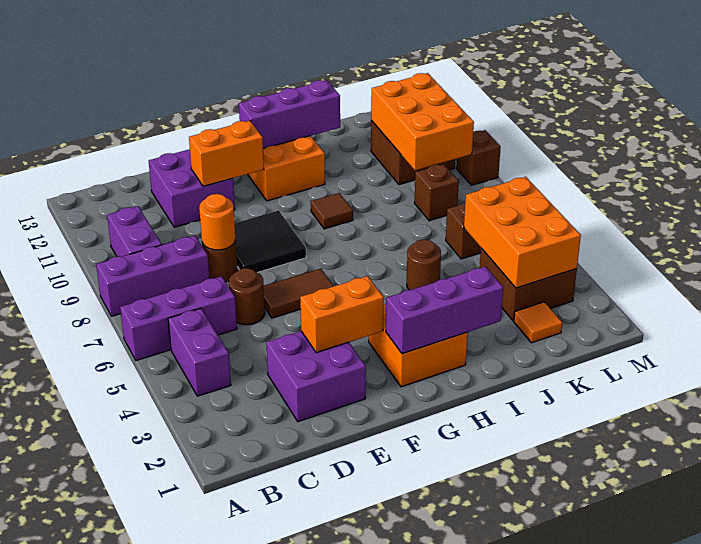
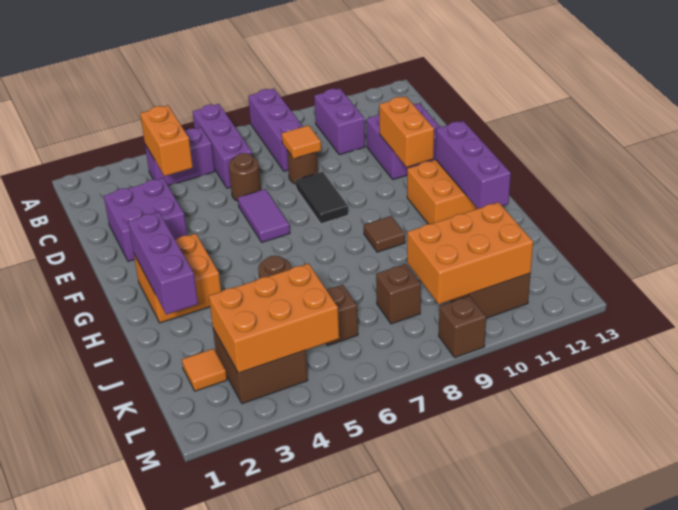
purple brick B9:B10 level 1 -> purple brick B10:C10 level 1
orange round brick D8 level 2 -> orange tile D8 level 2
orange brick E3:F3 level 2 -> orange brick B4:C4 level 2
brown tile E6:F6 level 1 -> purple tile E6:F6 level 1
black tile E8:F9 level 1 -> black tile E8:F8 level 1

